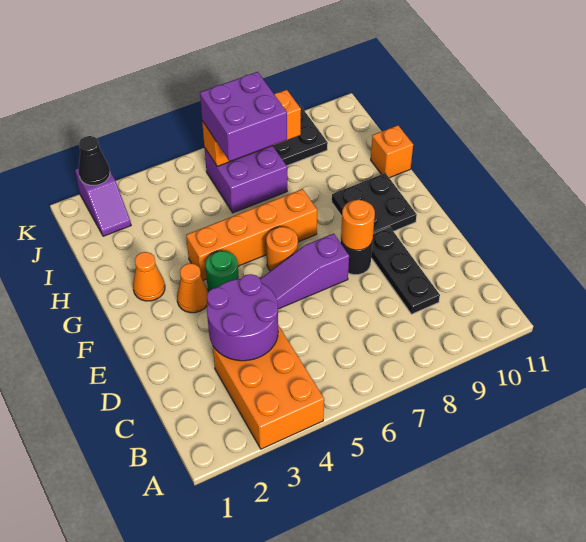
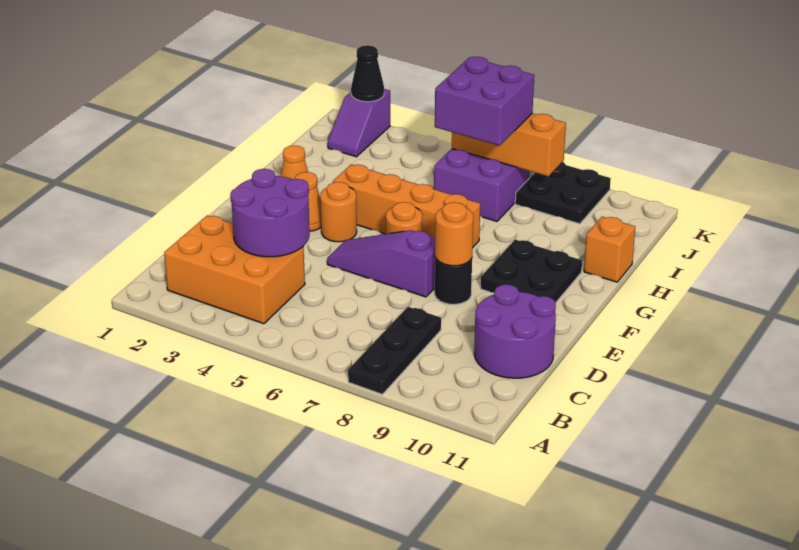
orange brick A3:C4 level 1 -> orange brick B2:C4 level 1
black plate C9:E9 level 1 -> black plate A8:C8 level 1
none -> purple round brick C10:D11 level 1
green round brick F4 level 1 -> orange round brick F4 level 1

